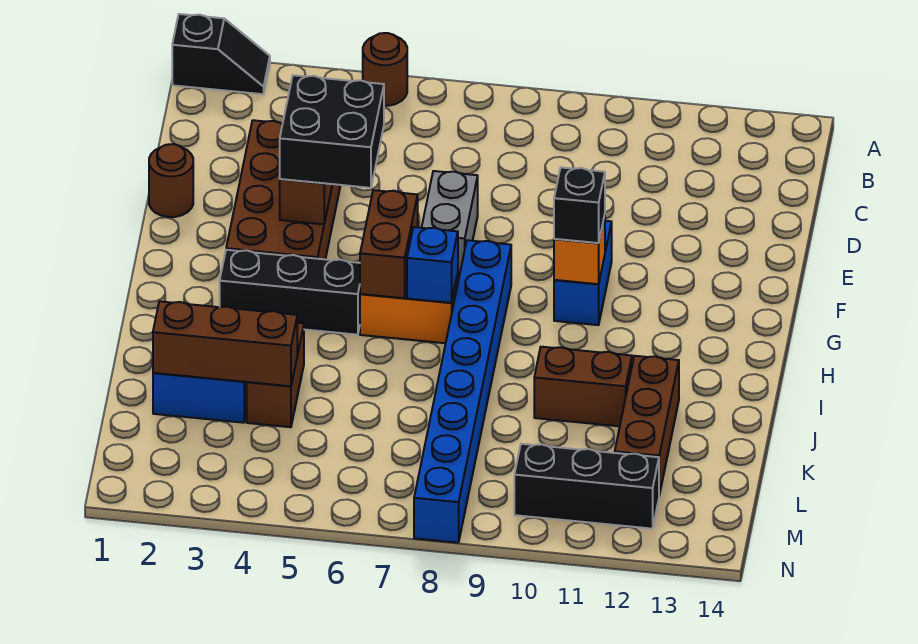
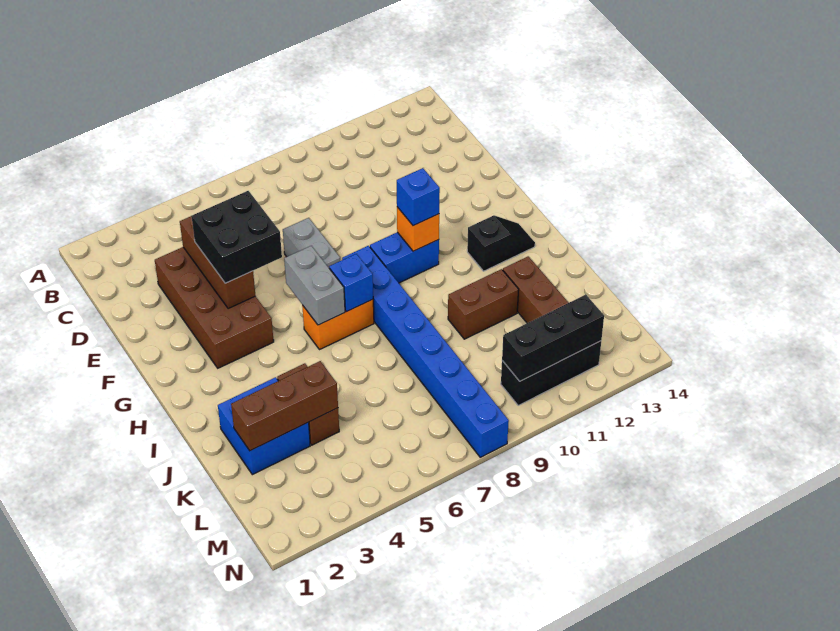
black slope A1:A2 level 1 top 1 -> black slope H12:H13 level 1 top 12
brown round brick A5 level 1 -> none
brown round brick E1 level 1 -> none
blue brick F10:G10 level 1 -> blue brick G9:G10 level 1
brown brick G6:H6 level 2 -> grey brick G6:H6 level 2
black brick G10 level 3 -> blue brick G10 level 3
black brick H3:H5 level 1 -> black brick M10:M12 level 2

